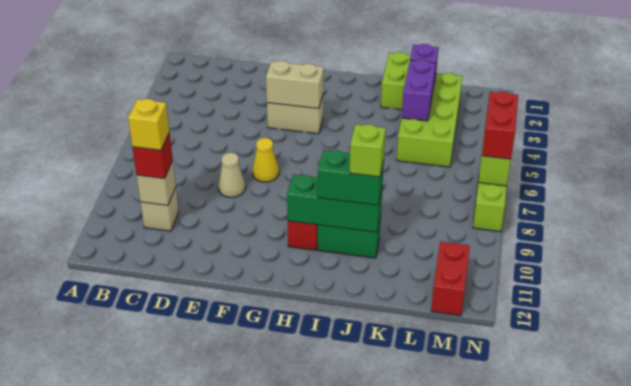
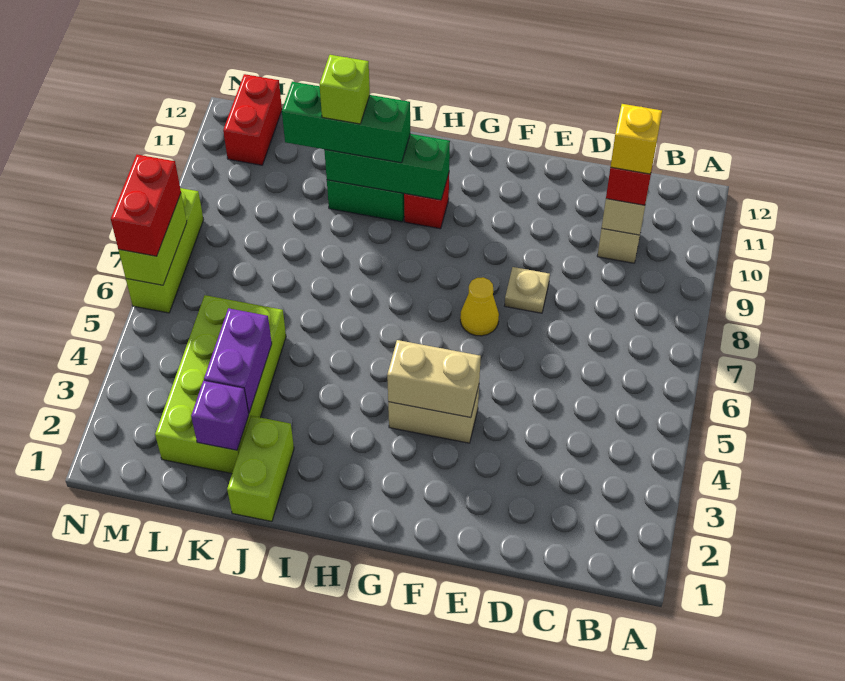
tan cone E8 level 1 -> tan plate E8 level 1
green brick I10:J10 level 3 -> green brick I10:K10 level 3

